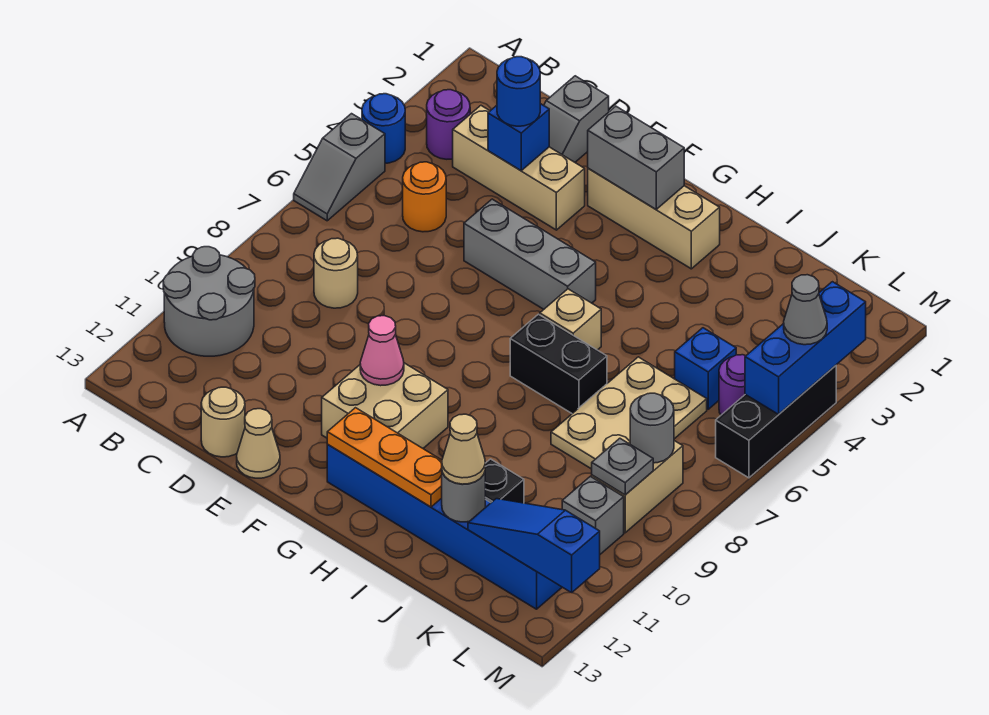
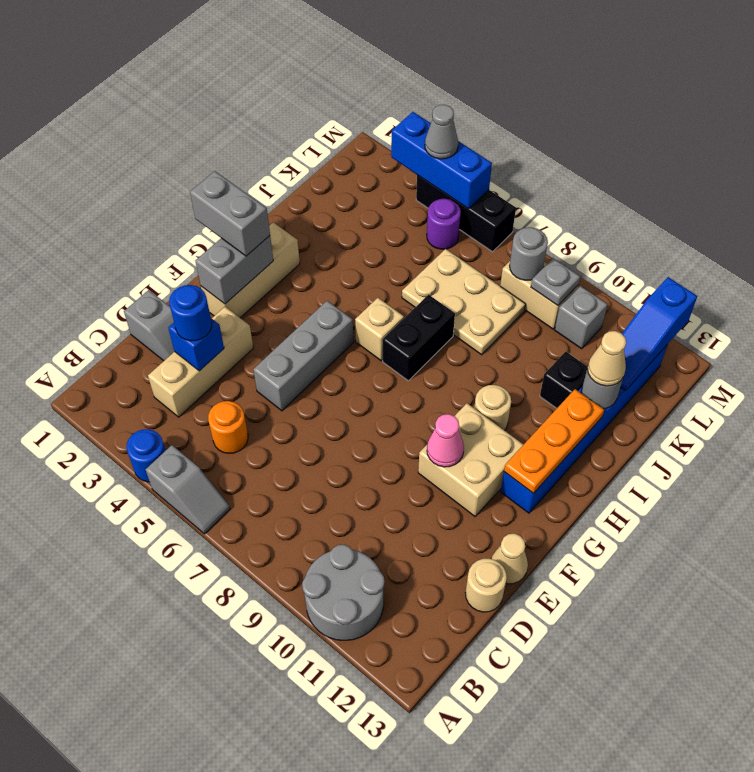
purple round brick B3 level 1 -> none
tan round brick C8 level 1 -> tan round brick H10 level 1
none -> grey brick G1:G2 level 3
blue brick K5 level 1 -> none

